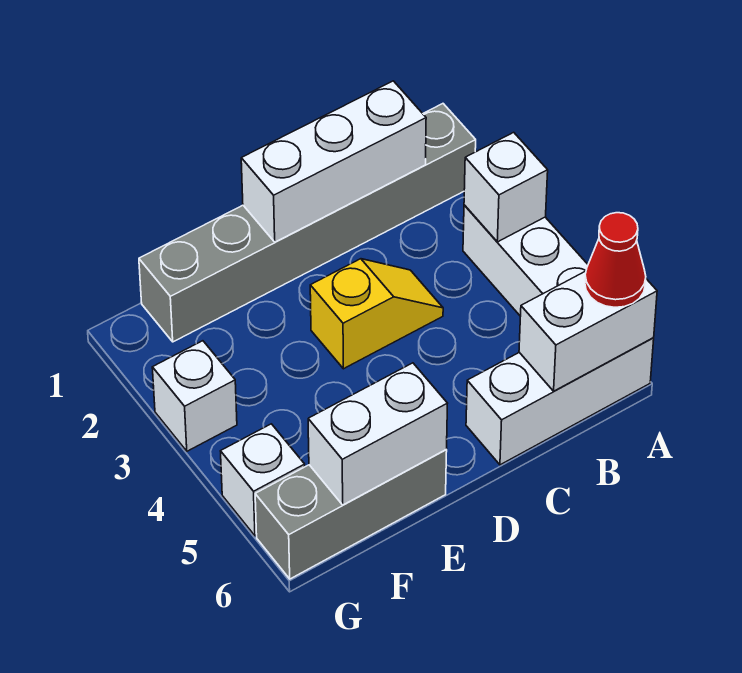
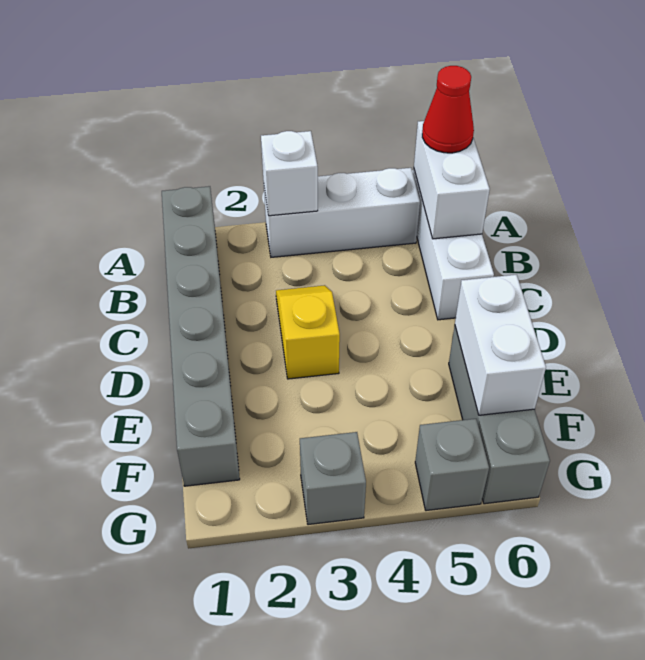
white brick B1:D1 level 2 -> none
white brick G3 level 1 -> grey brick G3 level 1
white brick G5 level 1 -> grey brick G5 level 1

